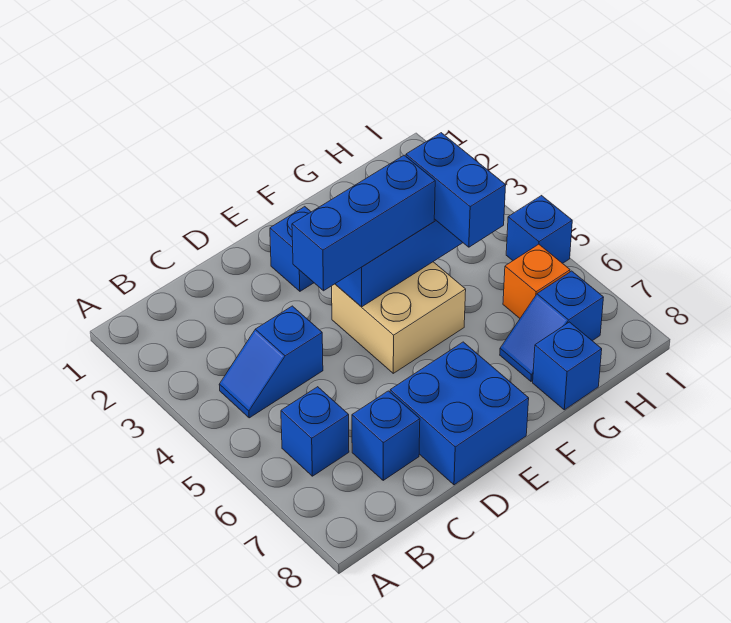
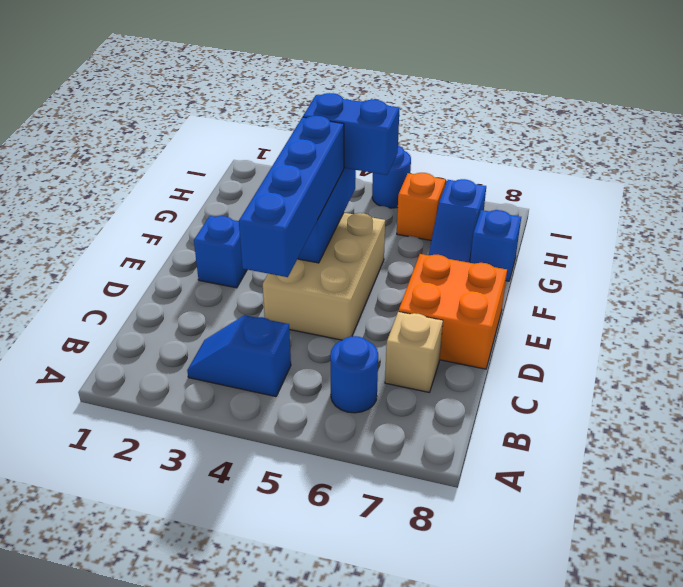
blue slope B4:C4 level 1 top C -> blue slope B3:B4 level 1 top 4
blue brick B6 level 1 -> blue round brick B6 level 1
blue brick C7 level 1 -> tan brick C7 level 1
blue brick D4:F4 level 3 -> blue brick C4:F4 level 3
blue brick D7:E8 level 1 -> orange brick D7:E8 level 1
tan brick E4:F5 level 1 -> tan brick D4:F5 level 1
blue brick I5 level 1 -> blue round brick I5 level 1

